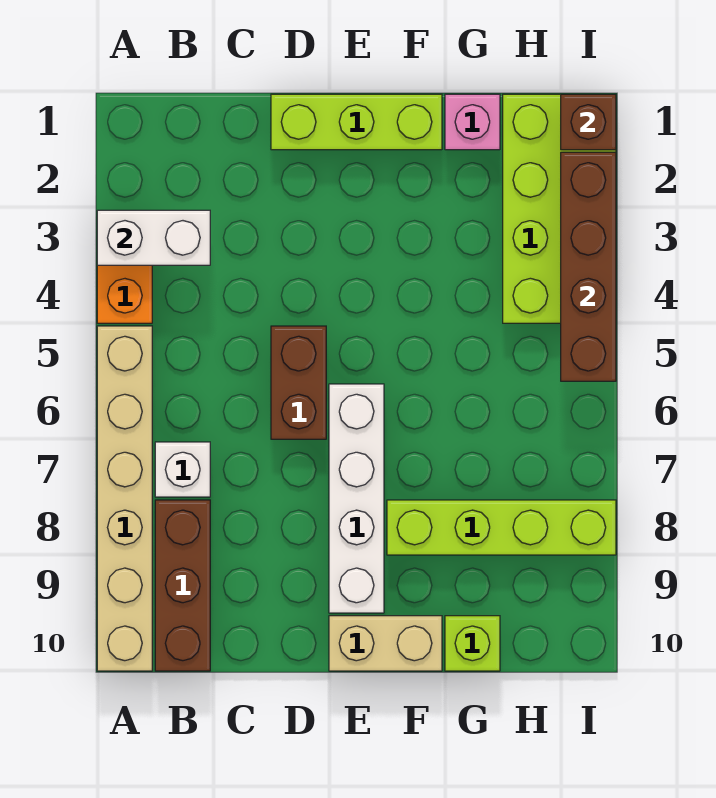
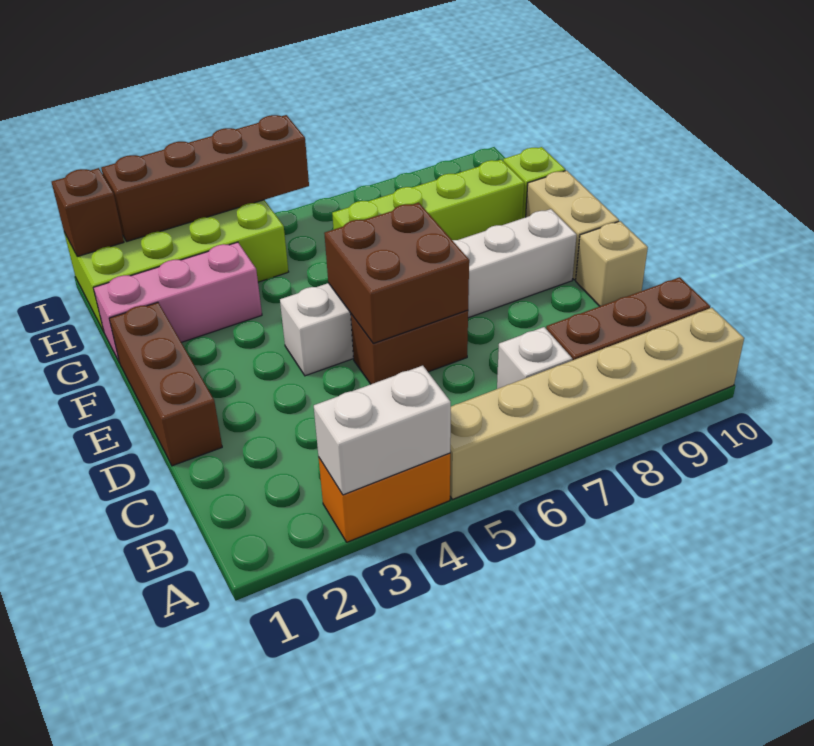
white brick A3:B3 level 2 -> white brick A3:A4 level 2
lime brick D1:F1 level 1 -> brown brick D1:F1 level 1
none -> brown brick D5:E6 level 2
none -> tan brick D10 level 1
white brick E6:E9 level 1 -> white brick E4:E9 level 1
lime brick F8:I8 level 1 -> lime brick G6:G9 level 1
pink brick G1 level 1 -> pink brick G1:G3 level 1

